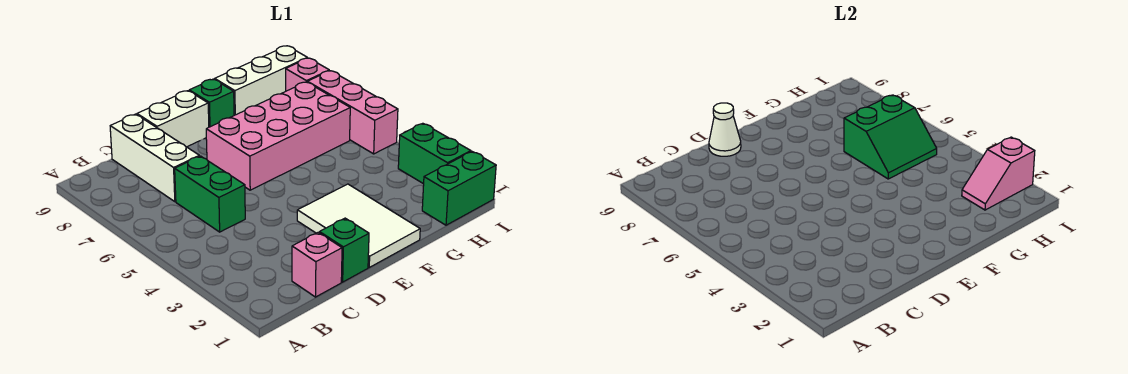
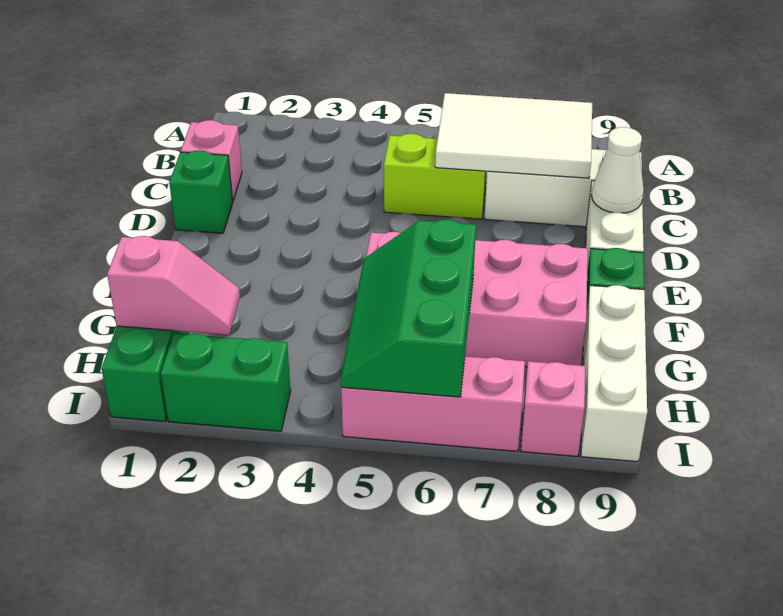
green brick C5:C6 level 1 -> lime brick C5:C6 level 1
white tile E1:F3 level 1 -> white tile B6:C8 level 2
pink brick E6:H7 level 1 -> pink brick F5:G8 level 1
green slope G5:H6 level 2 top 6 -> green slope G5:I6 level 2 top 6
pink slope H2:I2 level 2 top I -> pink slope H1:H2 level 2 top 1

